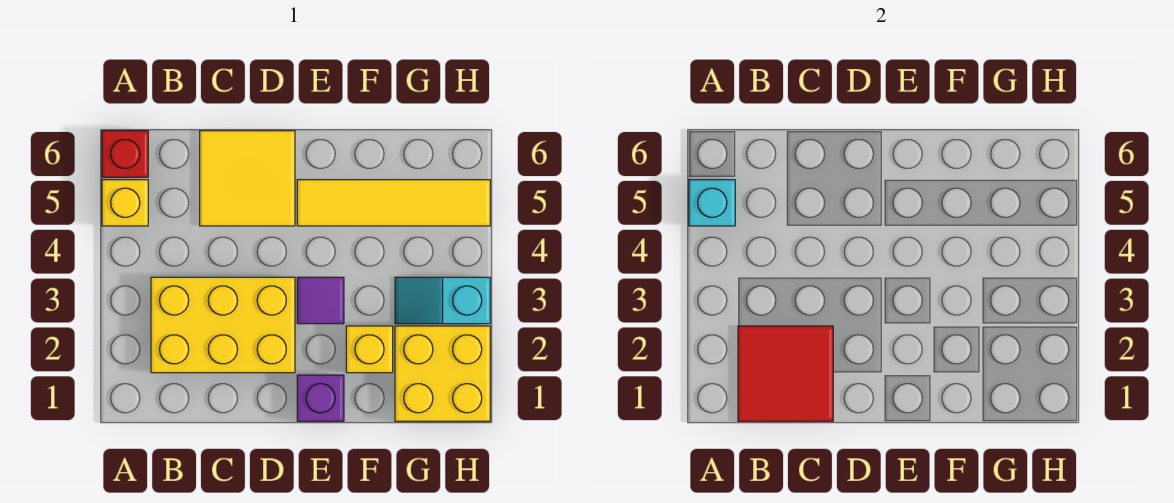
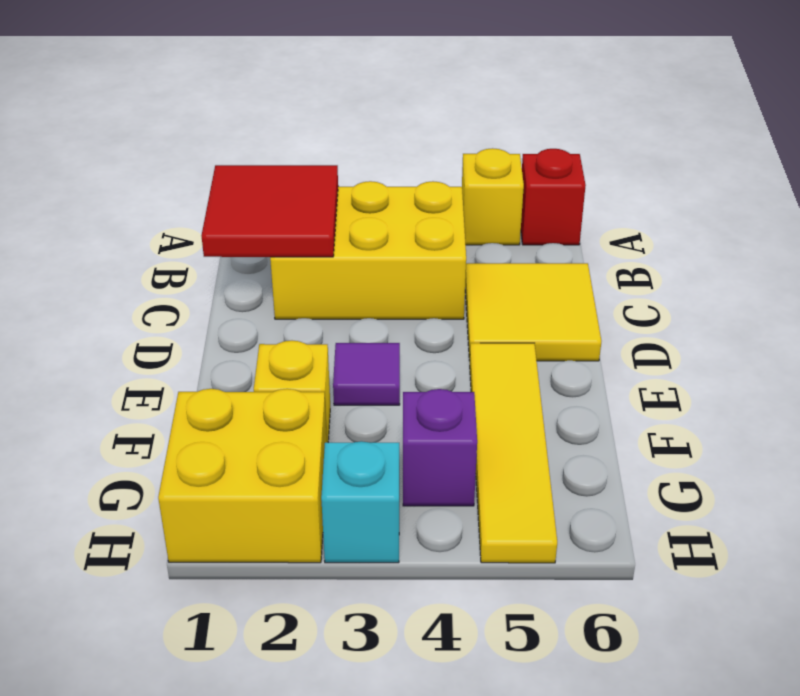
cyan brick A5 level 2 -> none
yellow brick B2:D3 level 1 -> yellow brick B2:C4 level 1
purple brick E1 level 1 -> purple brick G4 level 1

